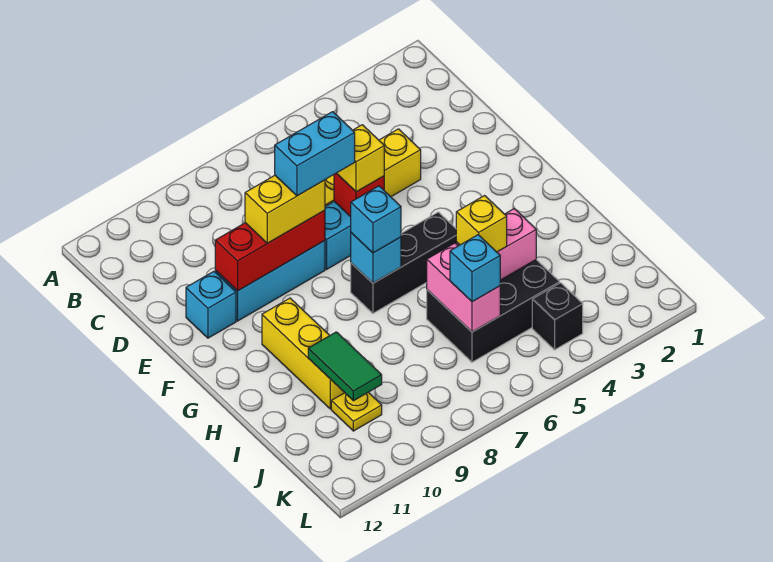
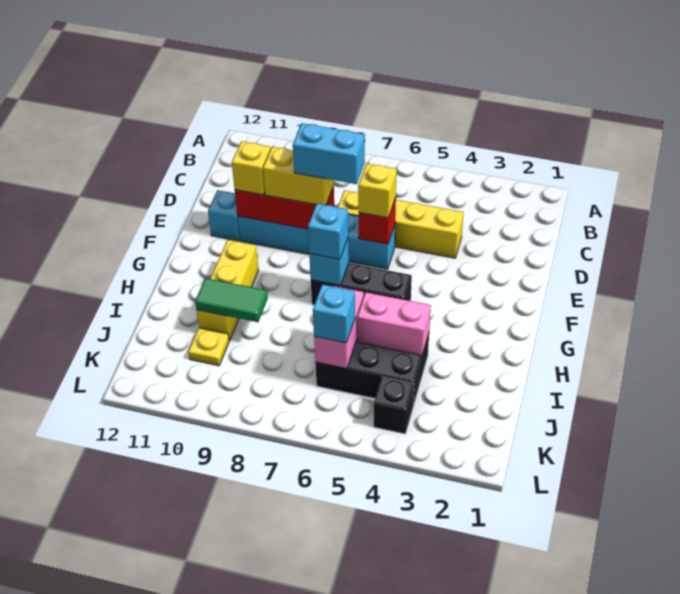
yellow brick I5 level 3 -> yellow brick E10 level 3
green tile I10:J10 level 2 -> green tile I9:I10 level 2

